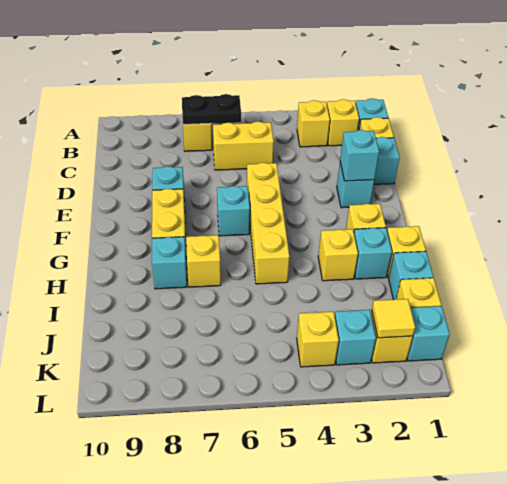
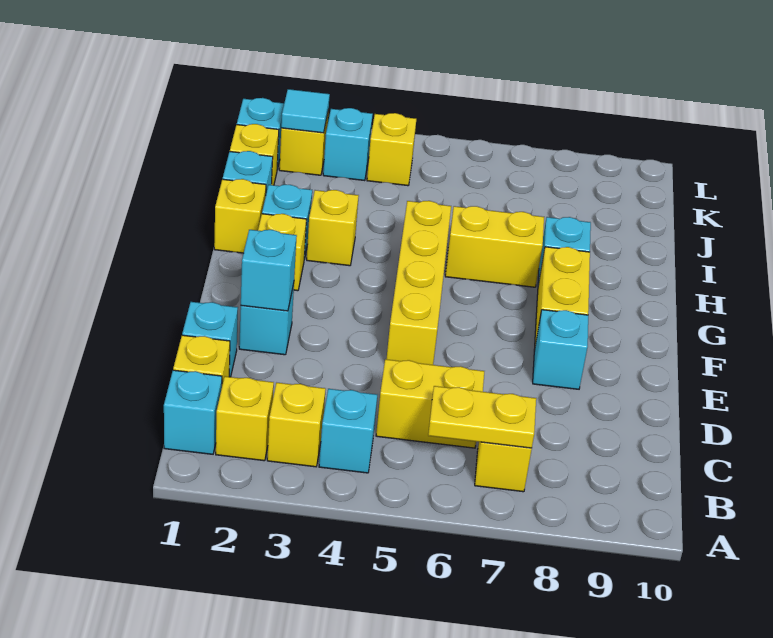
black plate B6:B7 level 2 -> yellow plate B6:B7 level 2
cyan brick F6 level 1 -> cyan brick B4 level 1
yellow brick H7 level 1 -> yellow brick H6:H7 level 1
yellow tile K2 level 2 -> cyan tile K2 level 2

